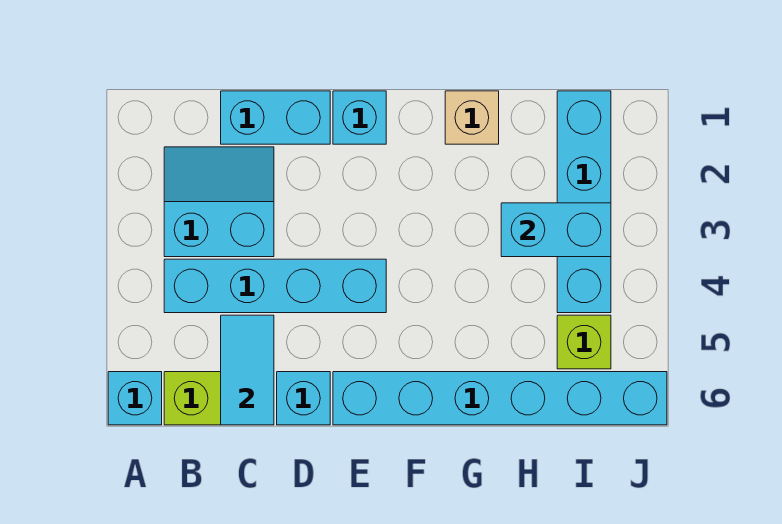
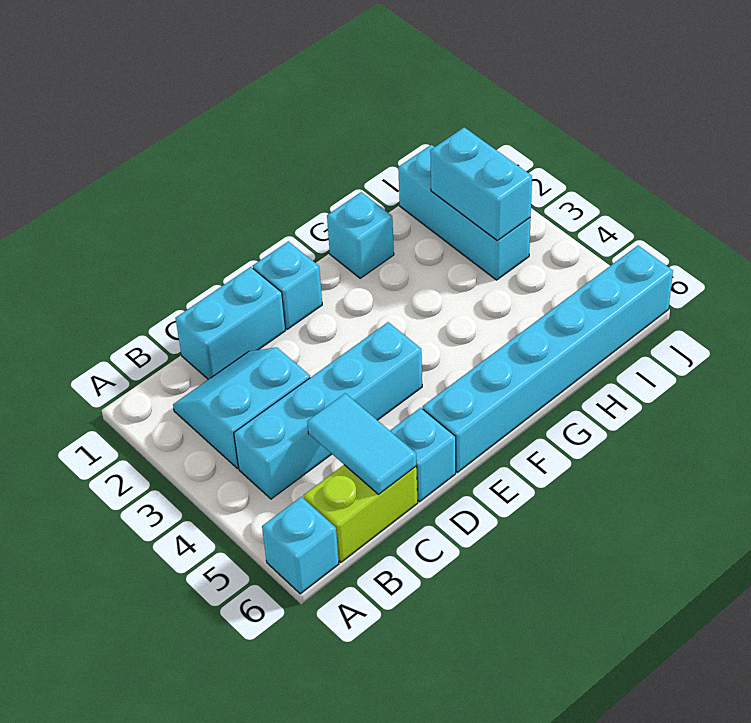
tan brick G1 level 1 -> cyan brick G1 level 1
cyan brick H3:I3 level 2 -> cyan brick I2:I3 level 2
cyan brick I1:I4 level 1 -> cyan brick I1:I3 level 1
lime brick I5 level 1 -> none

